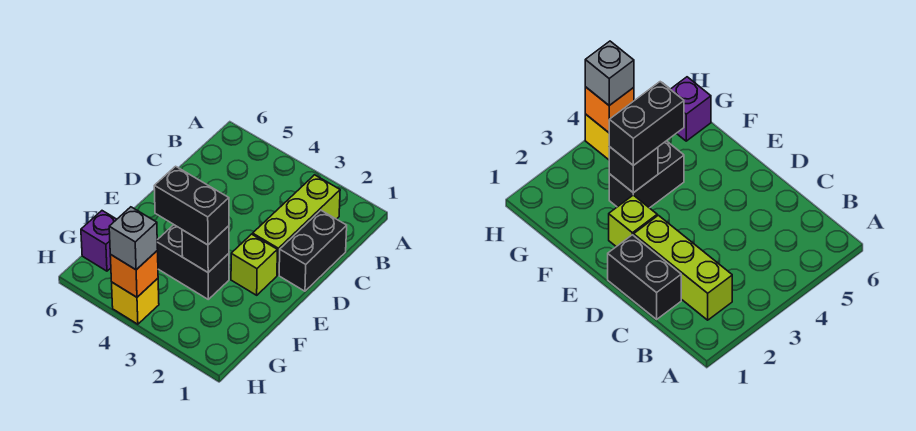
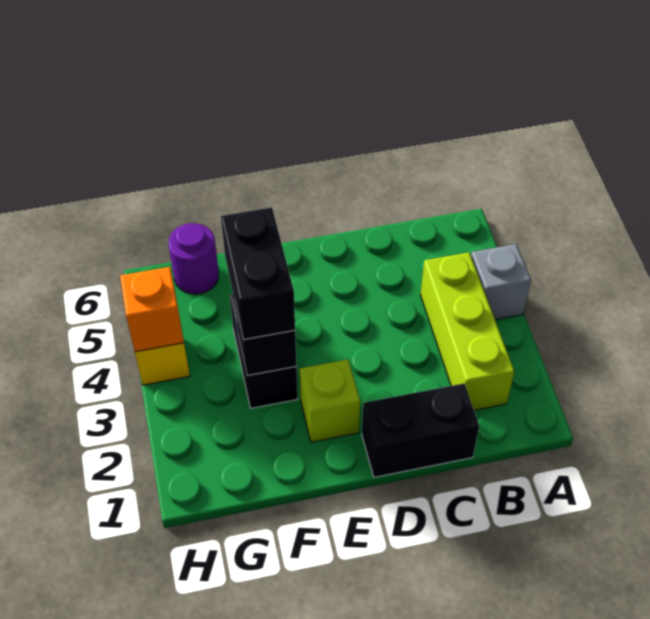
lime brick B2:D2 level 1 -> lime brick B2:B4 level 1
purple brick G6 level 1 -> purple round brick G6 level 1
grey brick H4 level 3 -> grey brick A4 level 1

